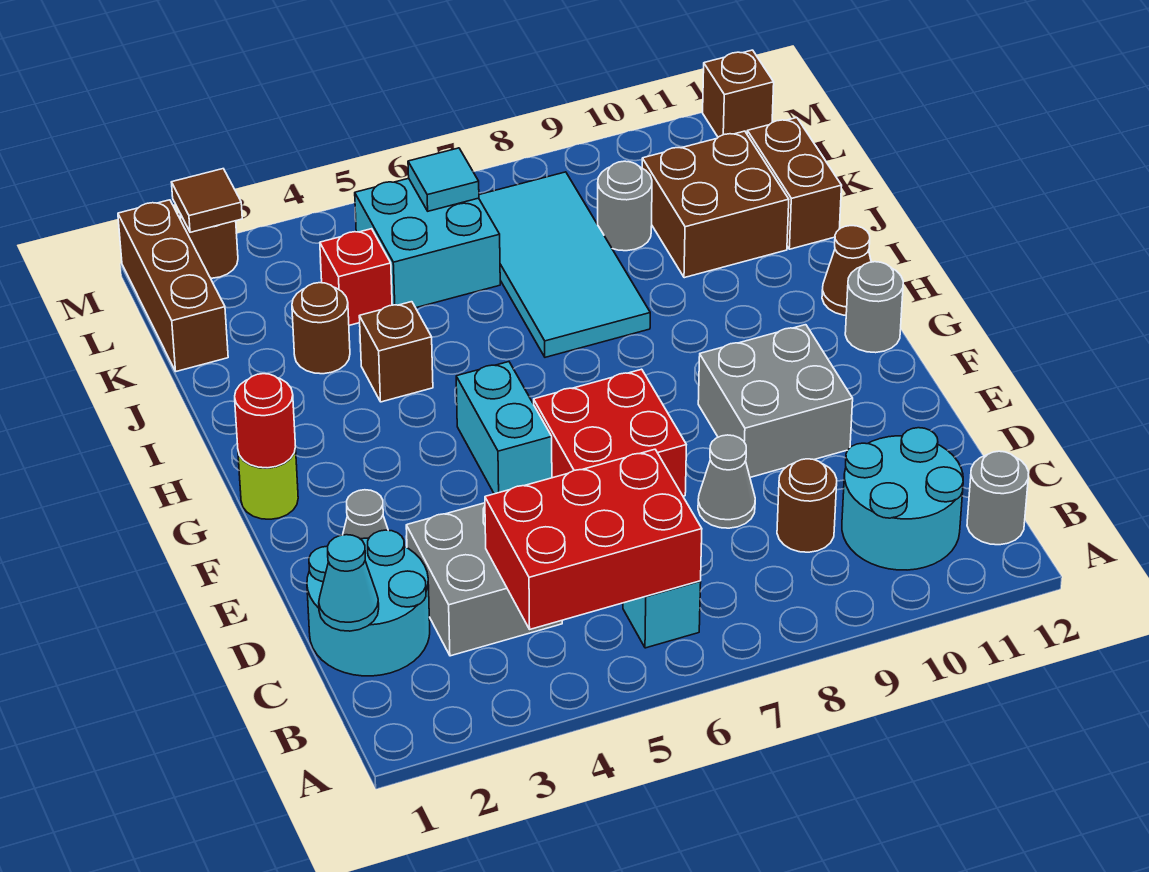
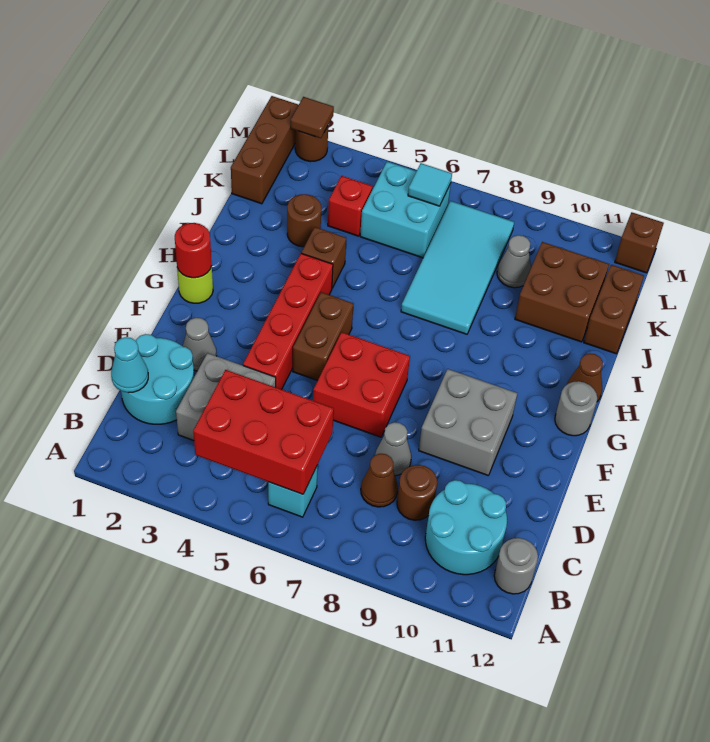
none -> brown cone C8 level 1
none -> red brick E4:H4 level 1
cyan brick F5:G5 level 1 -> brown brick F5:G5 level 1
grey round brick K9 level 1 -> grey cone K9 level 1

